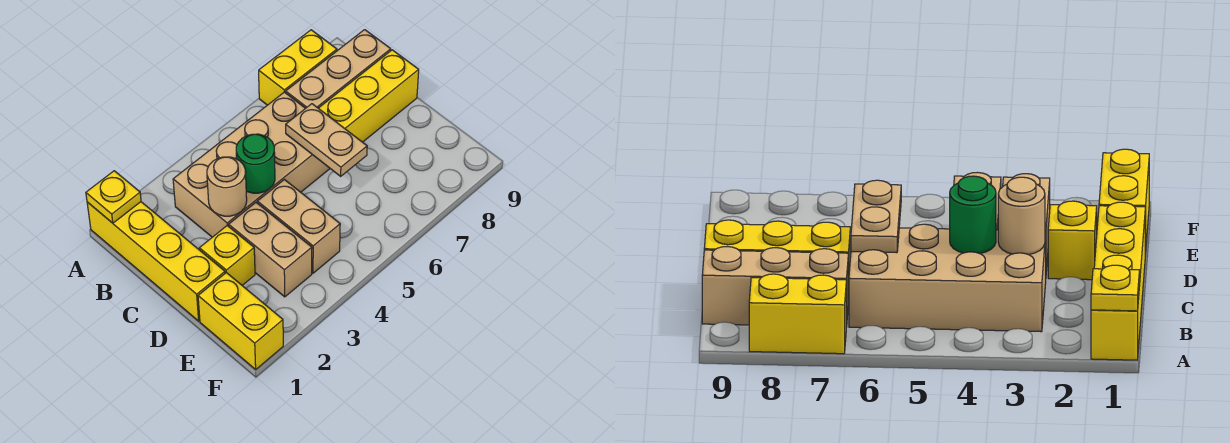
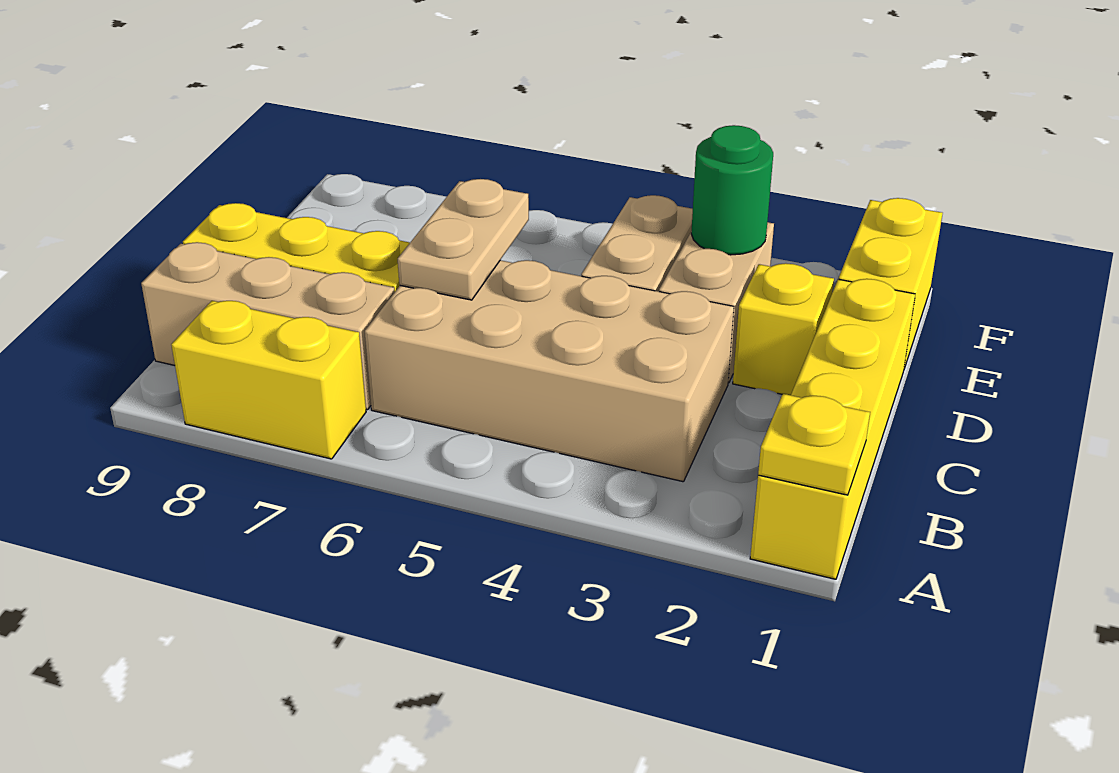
tan round brick C3 level 2 -> none
green round brick C4 level 2 -> green round brick E3 level 2

